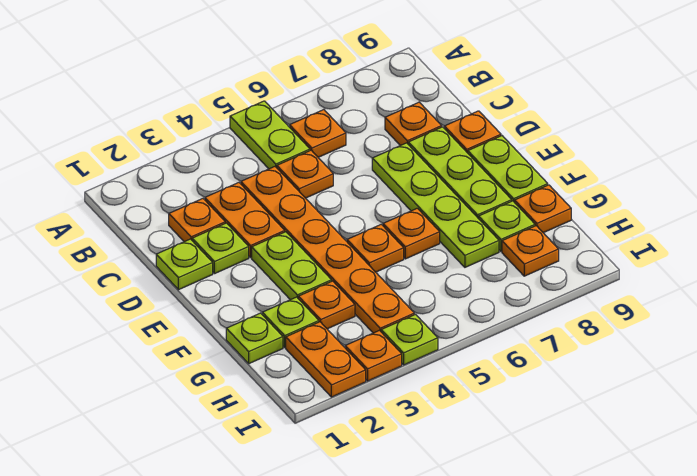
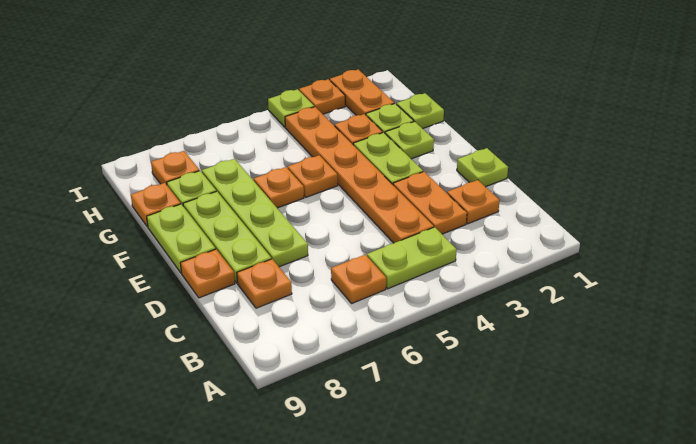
lime plate A5:B5 level 1 -> lime plate B4:B5 level 1
orange plate C5 level 1 -> none
lime plate D2 level 1 -> lime plate F2 level 1

